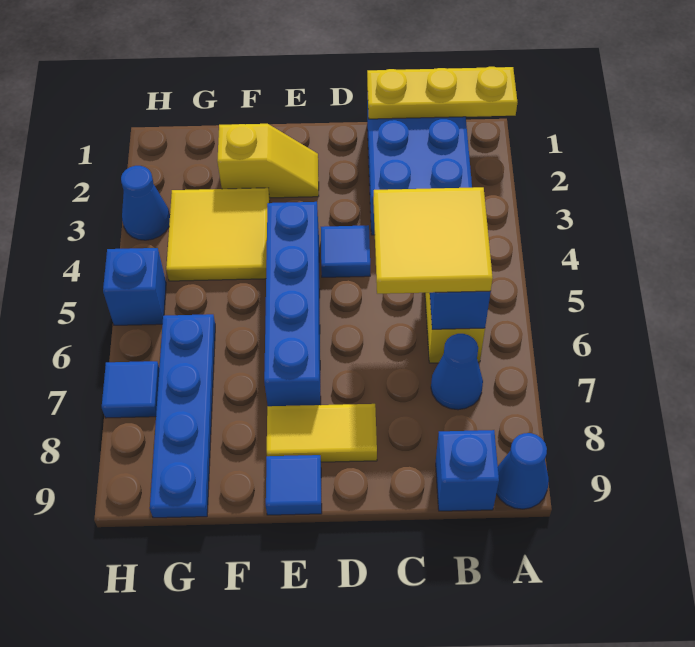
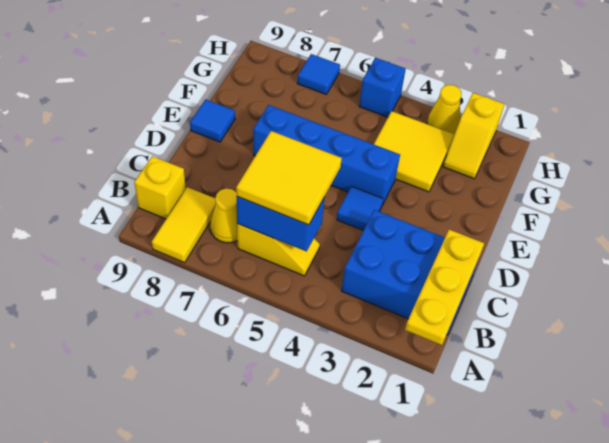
blue cone A9 level 1 -> none
blue cone B7 level 1 -> yellow cone B7 level 1
blue brick B9 level 1 -> yellow brick B9 level 1
yellow tile D8:E8 level 1 -> yellow tile A8:B8 level 1
yellow slope E2:F2 level 1 top F -> yellow slope G2:H2 level 1 top H
blue plate G6:G9 level 1 -> none
blue cone H3 level 1 -> yellow cone H3 level 1

